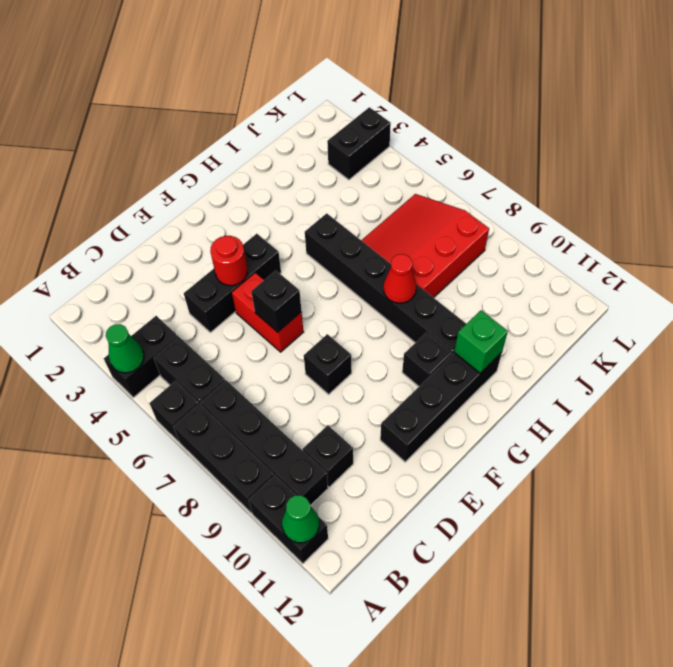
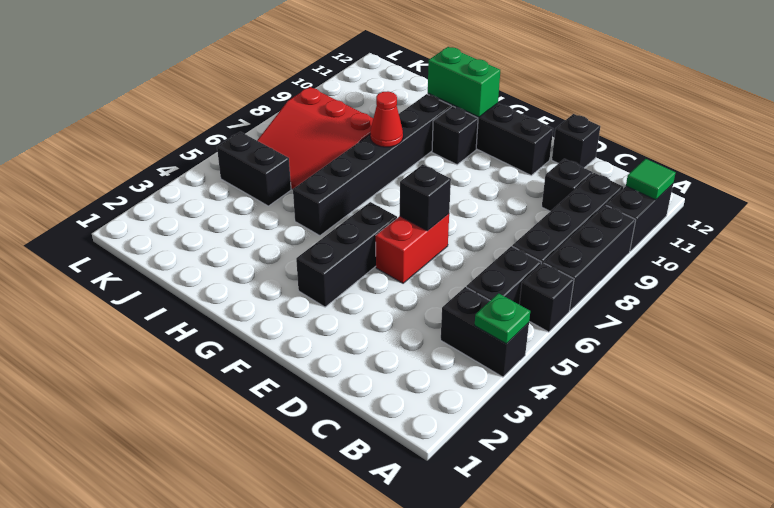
green cone A4 level 2 -> green plate A4 level 2
green cone A11 level 2 -> green tile A11 level 2
black brick D4:F4 level 1 -> black brick F3:F5 level 1
red round brick E4 level 2 -> none
black brick E8 level 1 -> black brick D12 level 1
green brick H11 level 2 -> green brick G11:H11 level 2
black brick K3:L3 level 1 -> black brick J5:K5 level 1

